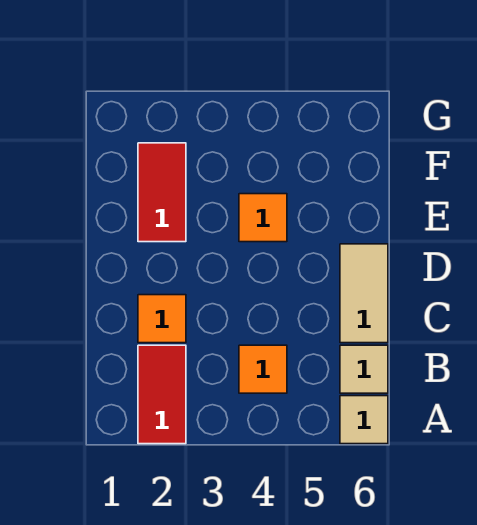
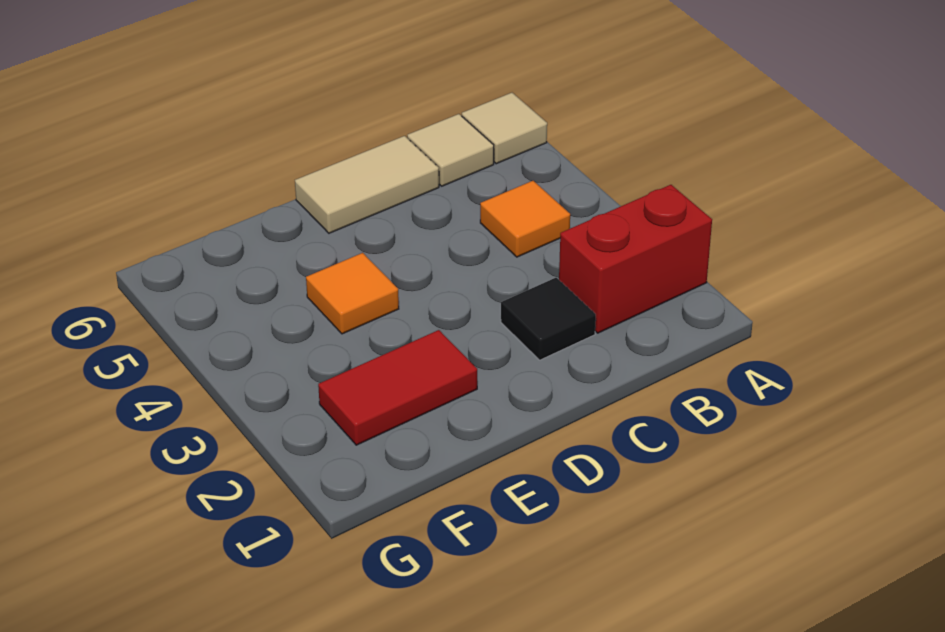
red tile A2:B2 level 1 -> red brick A2:B2 level 1
orange tile C2 level 1 -> black tile C2 level 1

